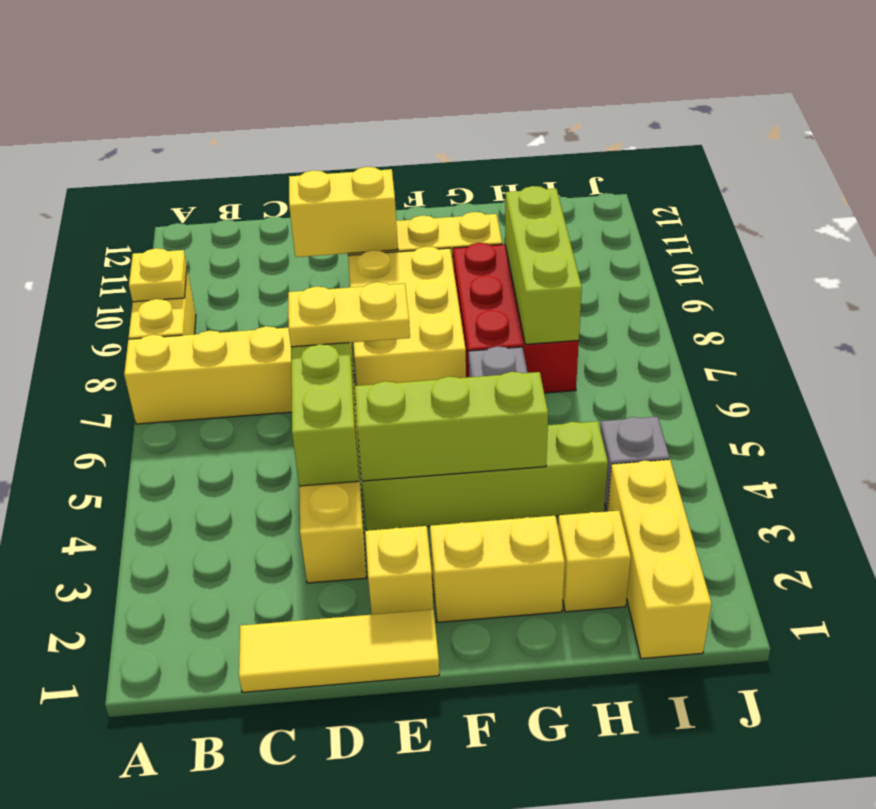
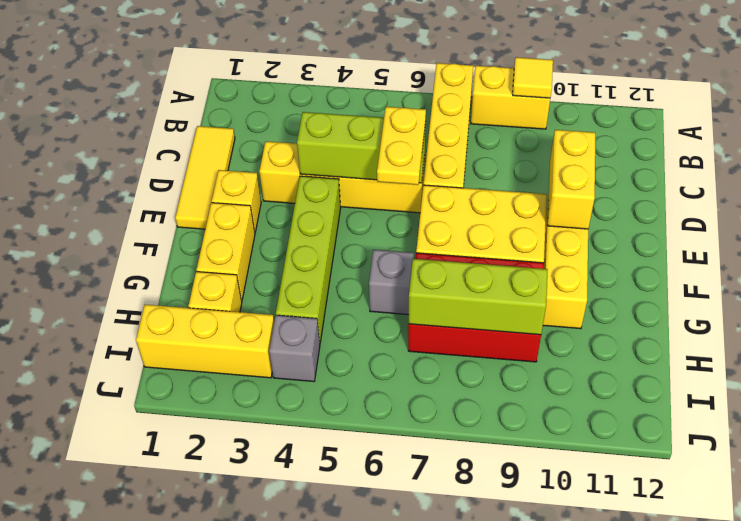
yellow plate A9 level 2 -> yellow tile A9 level 2
lime brick E4:G4 level 2 -> none

